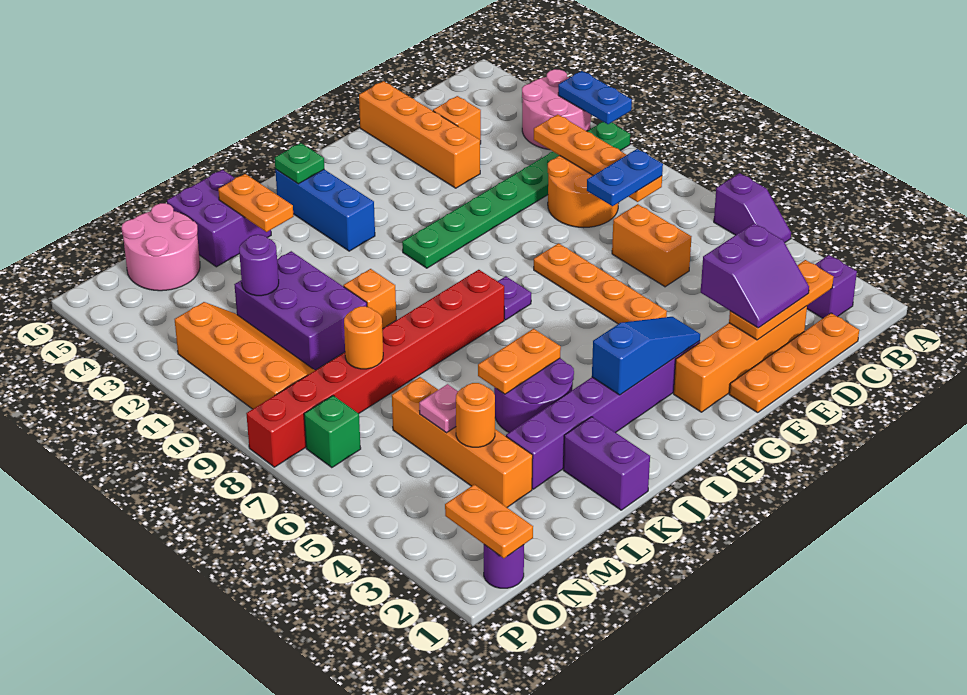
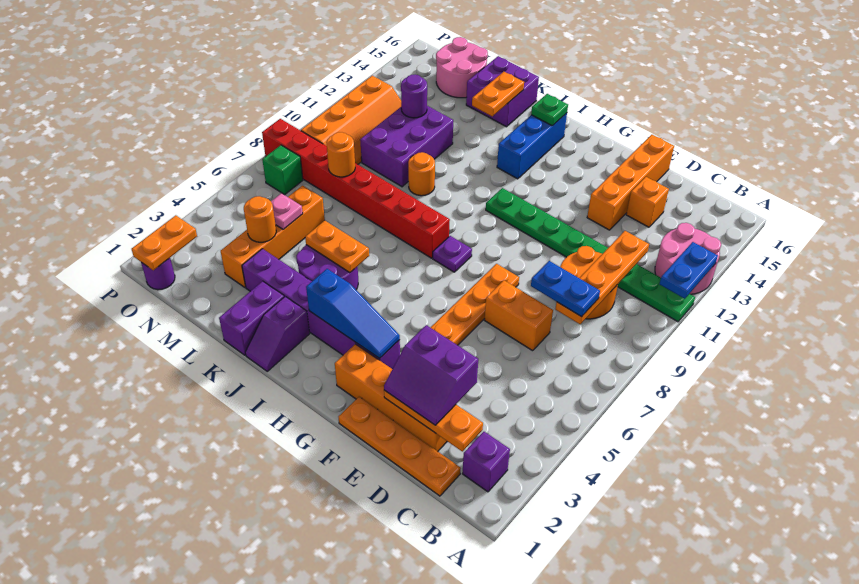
purple slope A5:A6 level 1 top 6 -> purple slope J1:J2 level 1 top 2
orange brick D6:D7 level 1 -> orange brick D7:E7 level 1
orange brick K10 level 1 -> orange round brick K10 level 1

